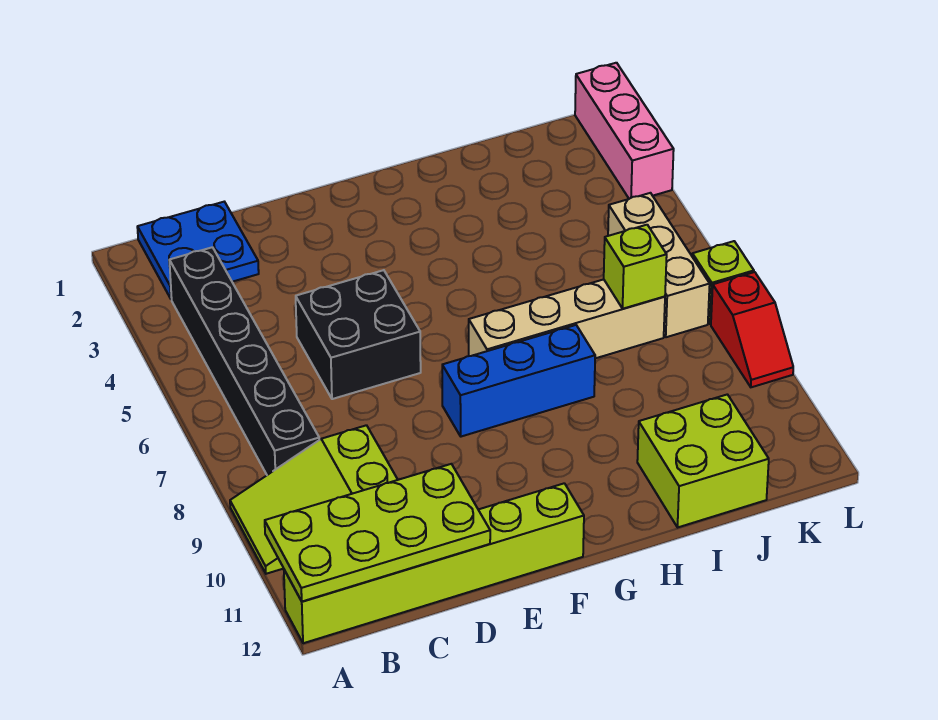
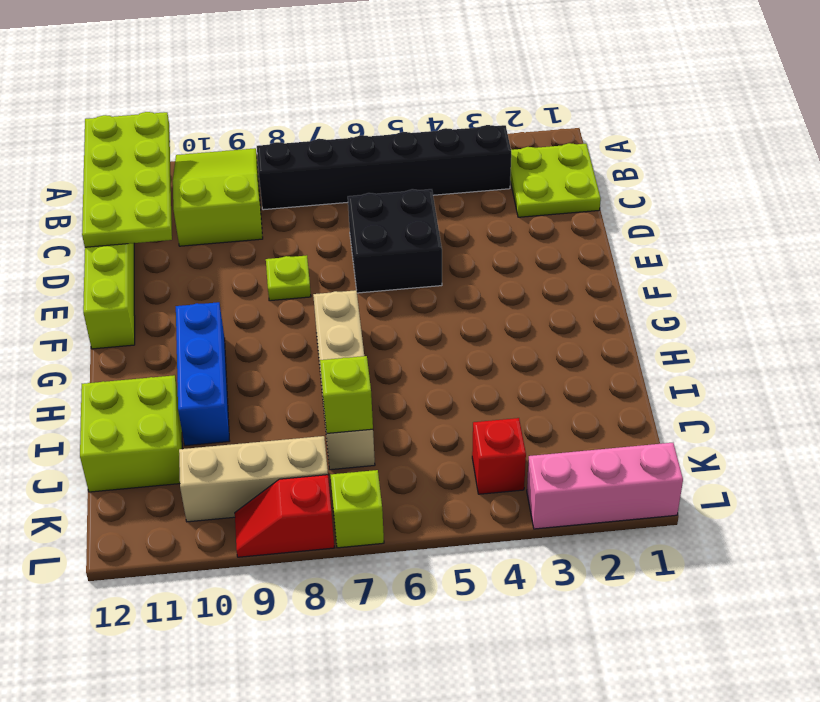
blue plate B1:C2 level 1 -> lime plate B1:C2 level 1
none -> lime plate E8 level 1
blue brick F8:H8 level 1 -> blue brick G10:I10 level 1
none -> red brick K4 level 1
tan brick K5:K7 level 1 -> tan brick K8:K10 level 1

